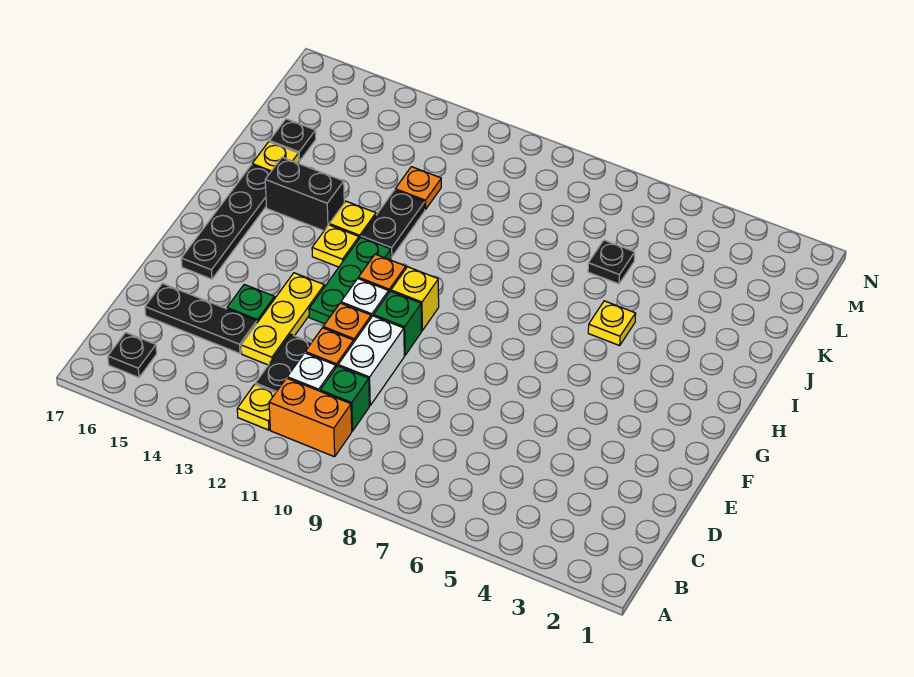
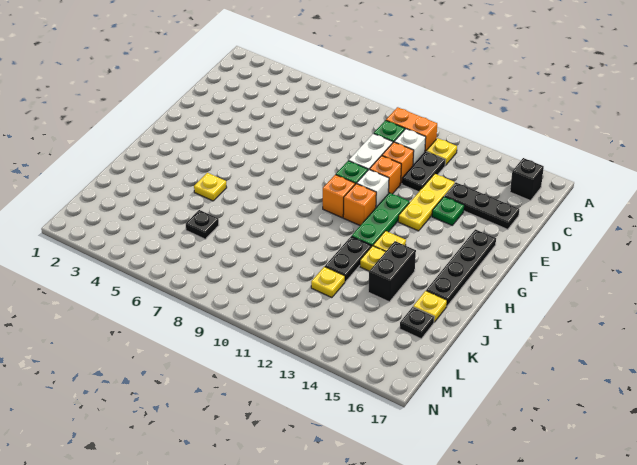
black plate B16 level 1 -> black brick B16 level 1
yellow brick G10 level 1 -> orange brick G10 level 1
black brick I14:I15 level 1 -> black brick I14:J14 level 1
orange plate K12 level 1 -> yellow plate K12 level 1

